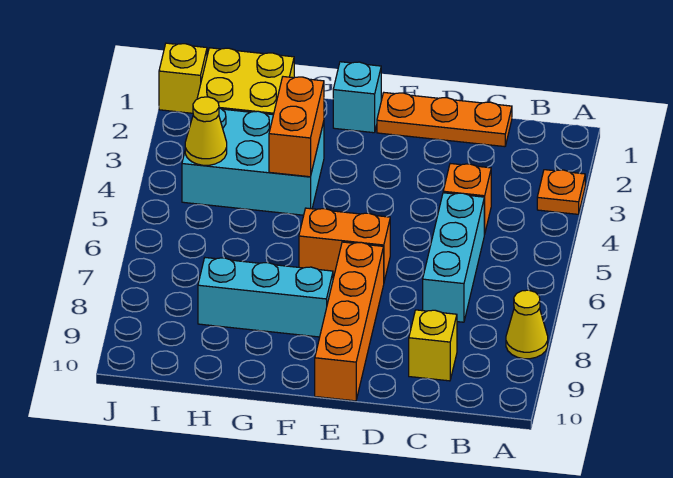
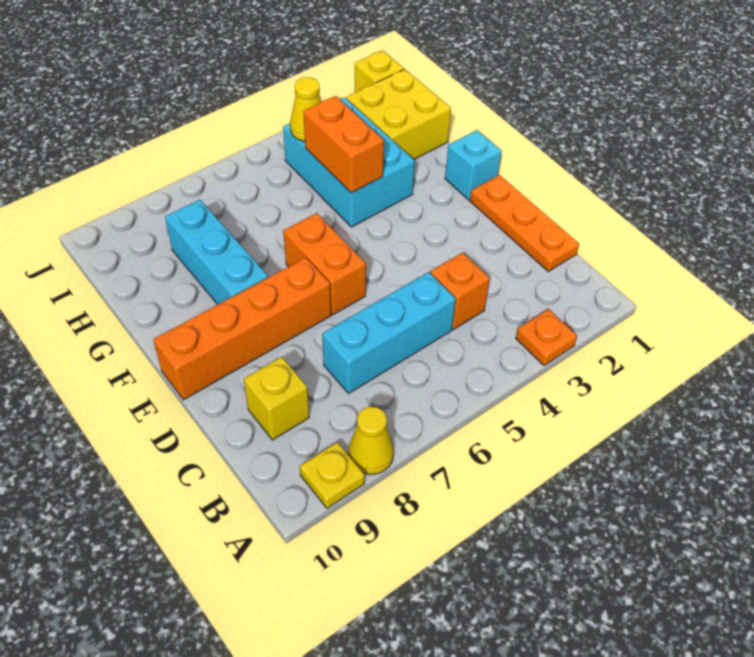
none -> yellow plate A9 level 1
orange brick G3:G4 level 2 -> orange brick G4:H4 level 2

